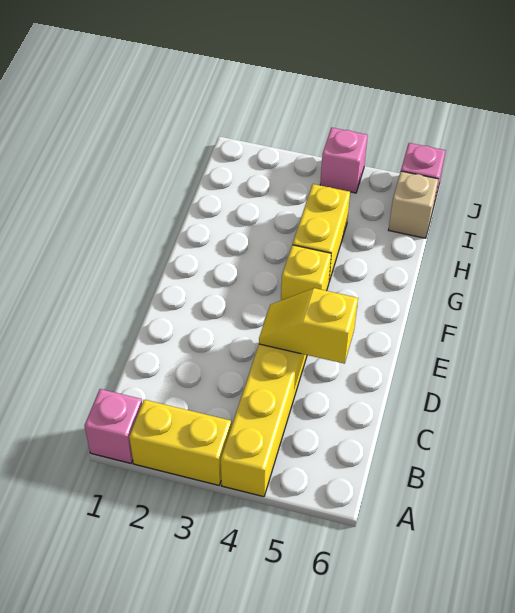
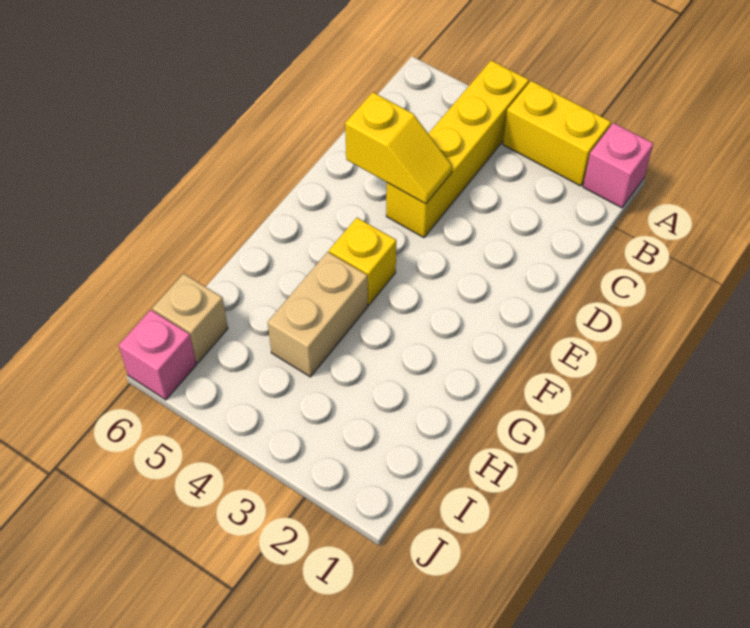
yellow brick G4:H4 level 1 -> tan brick G4:H4 level 1
pink brick J4 level 1 -> none

